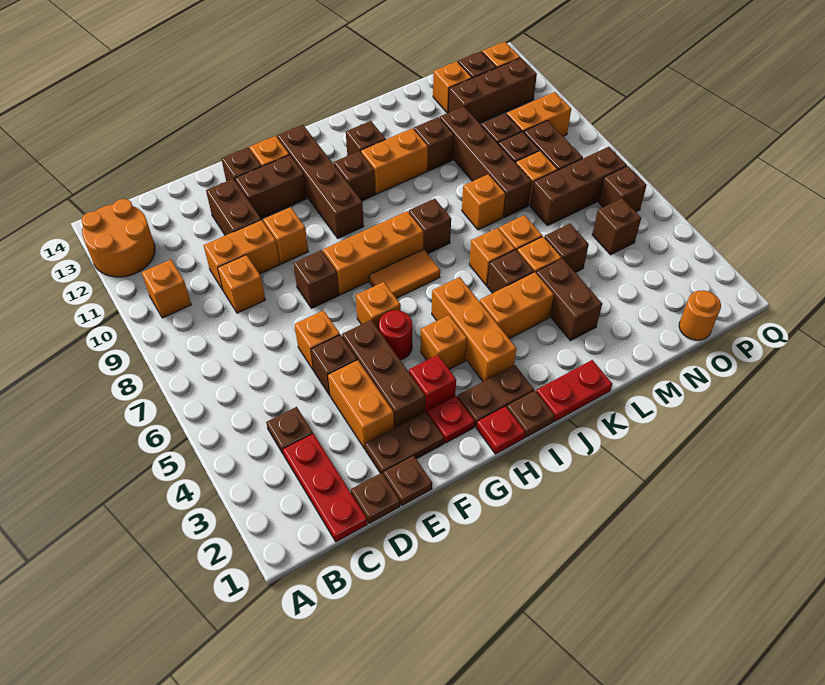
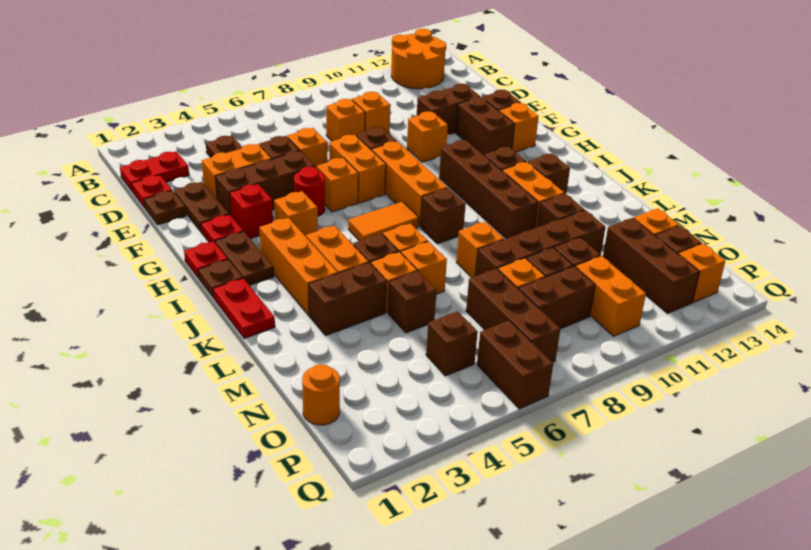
orange brick B10 level 1 -> orange brick D8 level 1
red plate C1:C3 level 1 -> red plate C1:C2 level 1
brown plate D1 level 1 -> red plate D1 level 1
orange brick D10:E10 level 1 -> orange brick F7:G7 level 1
orange tile H7:I7 level 1 -> orange tile I6:I7 level 1
brown brick H10:H13 level 1 -> brown brick H10:K10 level 1
orange brick I3:I5 level 1 -> orange brick I3:K3 level 1
brown brick P6 level 1 -> brown brick P6:Q6 level 1

